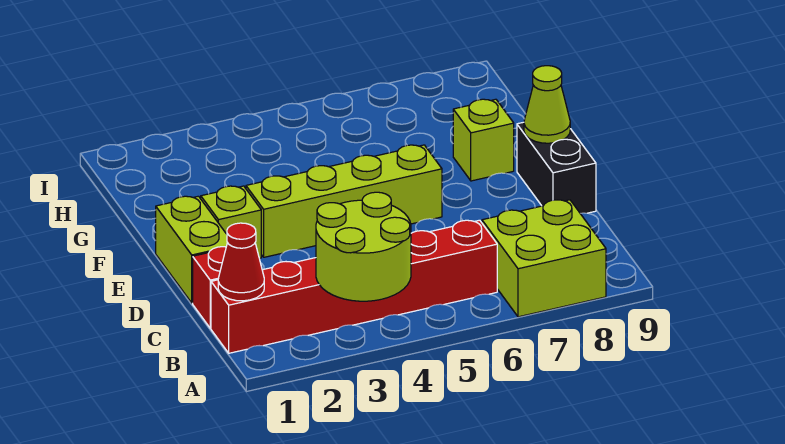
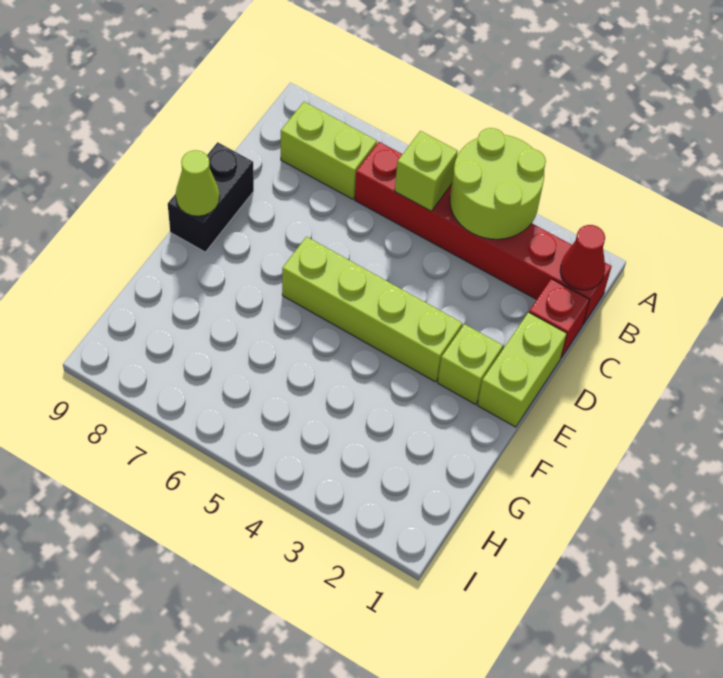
lime brick A7:B8 level 1 -> lime brick B7:B8 level 1
lime brick F8 level 1 -> lime brick B5 level 2

